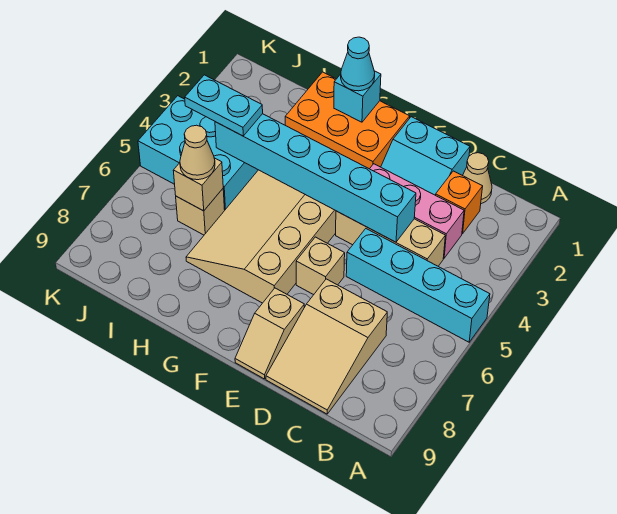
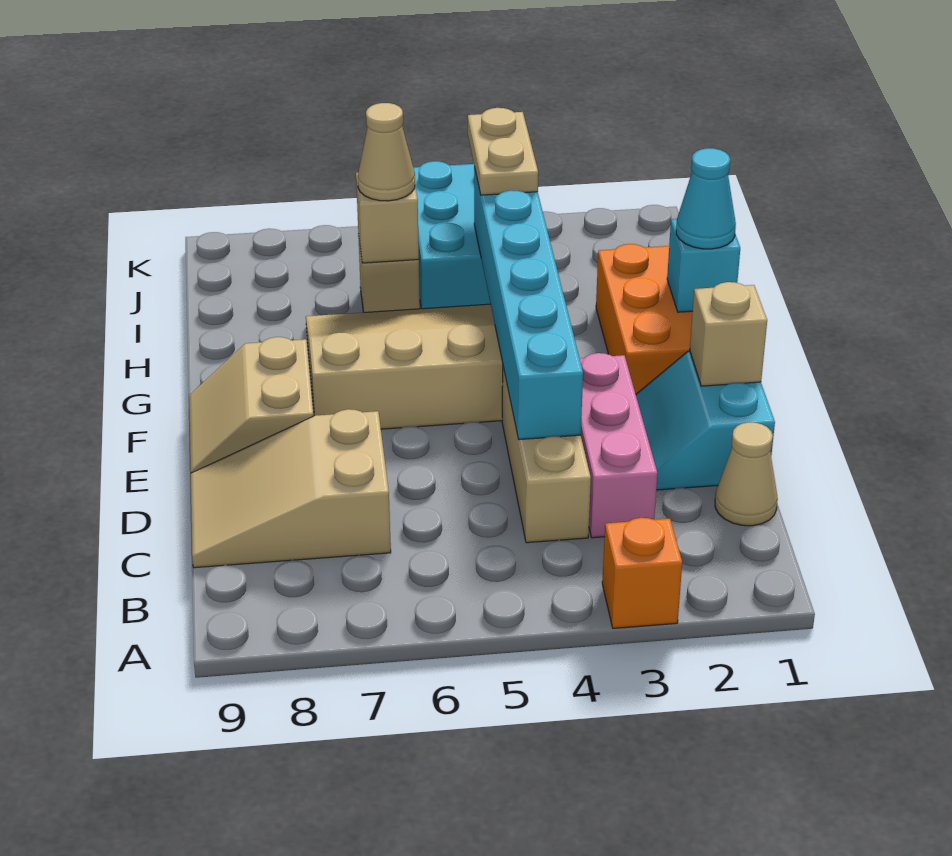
cyan brick A5:D5 level 1 -> none
orange brick C2 level 1 -> orange brick A3 level 1
tan brick E6 level 1 -> tan brick E1 level 2
tan slope E8:E9 level 1 top 8 -> tan slope E8:F9 level 1 top 8
cyan plate I4:J4 level 3 -> tan plate I4:J4 level 3

